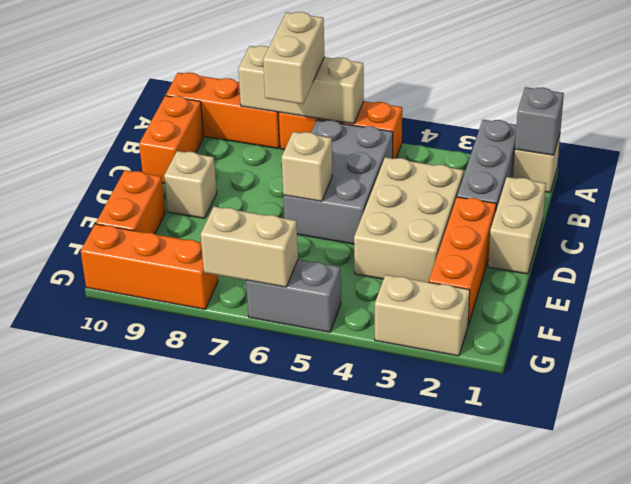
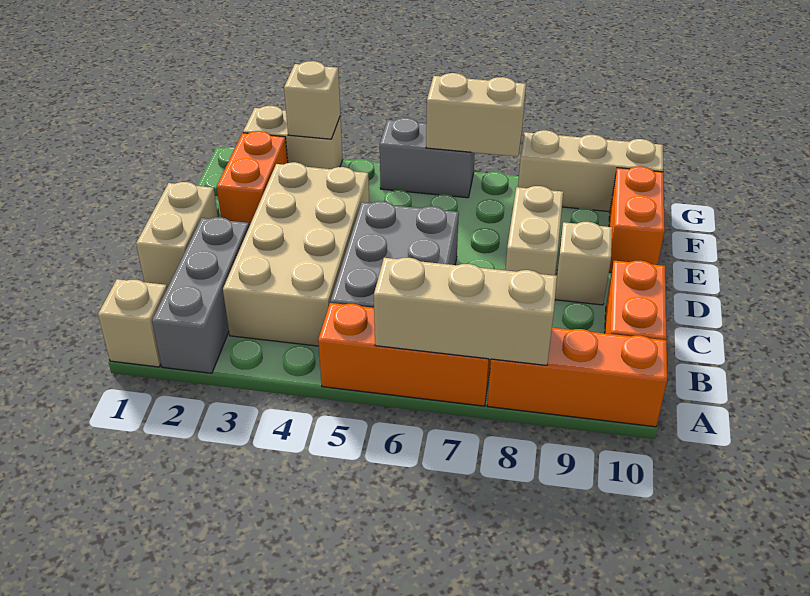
grey brick A1 level 2 -> none
tan brick A7:B7 level 3 -> tan brick D8:E8 level 1
tan brick C3:E4 level 1 -> tan brick B3:E4 level 1
orange brick D2:F2 level 1 -> orange brick E2:F2 level 1
tan brick D6 level 2 -> tan brick G3 level 2
orange brick G8:G10 level 1 -> tan brick G8:G10 level 1

